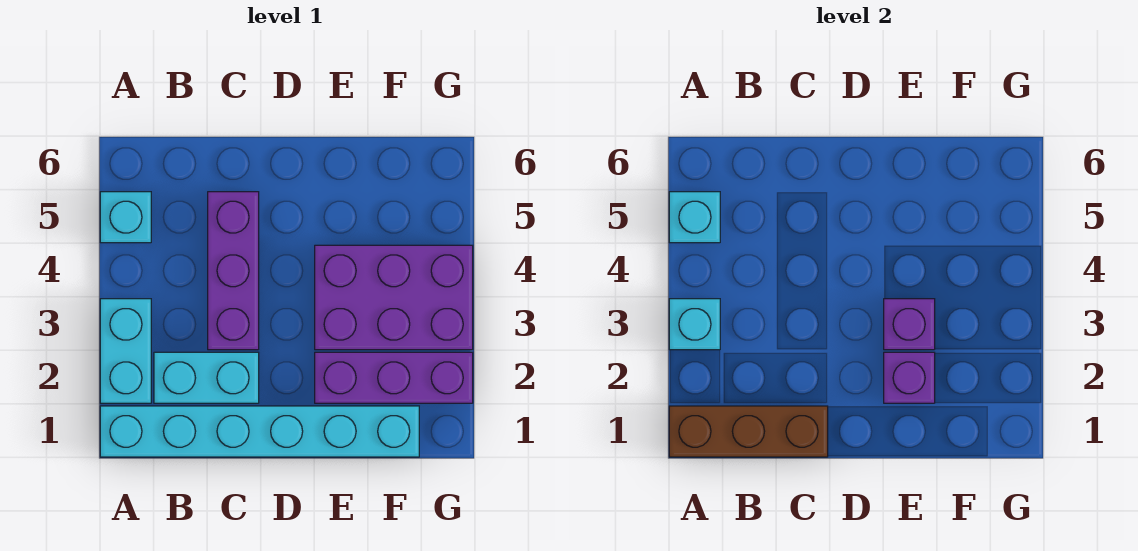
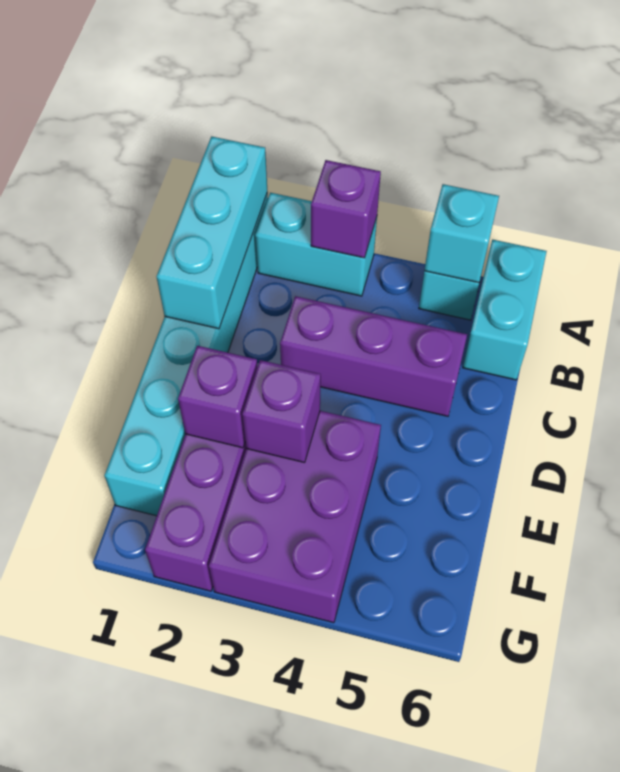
brown brick A1:C1 level 2 -> cyan brick A1:C1 level 2
cyan brick A3 level 2 -> purple brick A3 level 2
cyan brick B2:C2 level 1 -> cyan brick A6:B6 level 1

